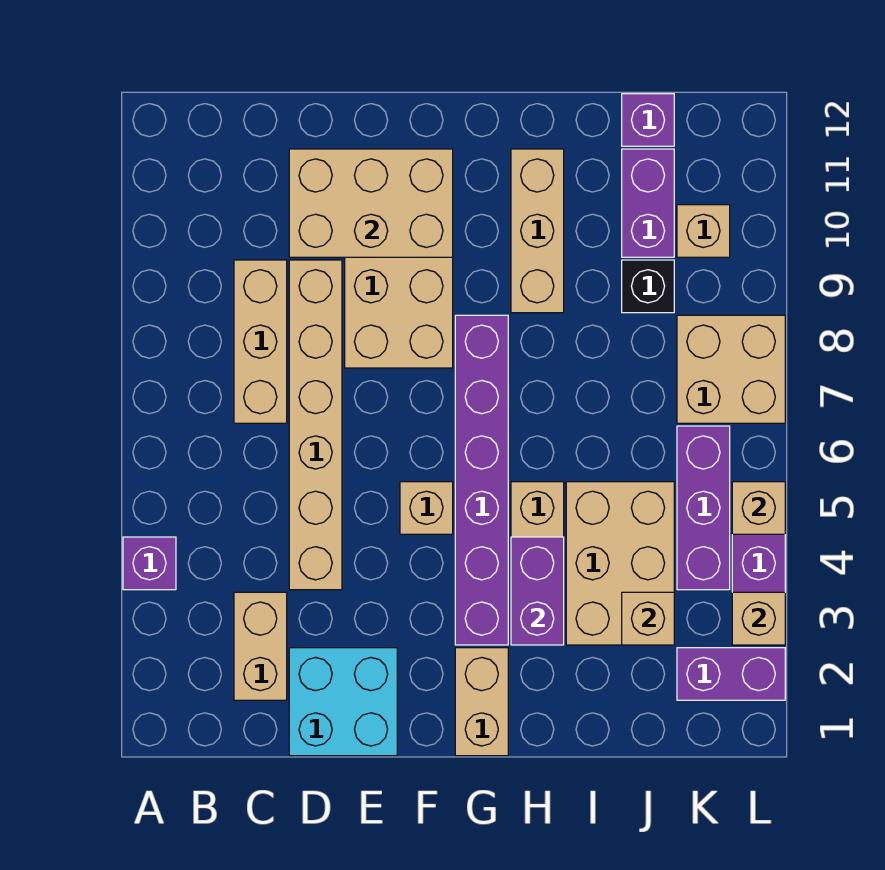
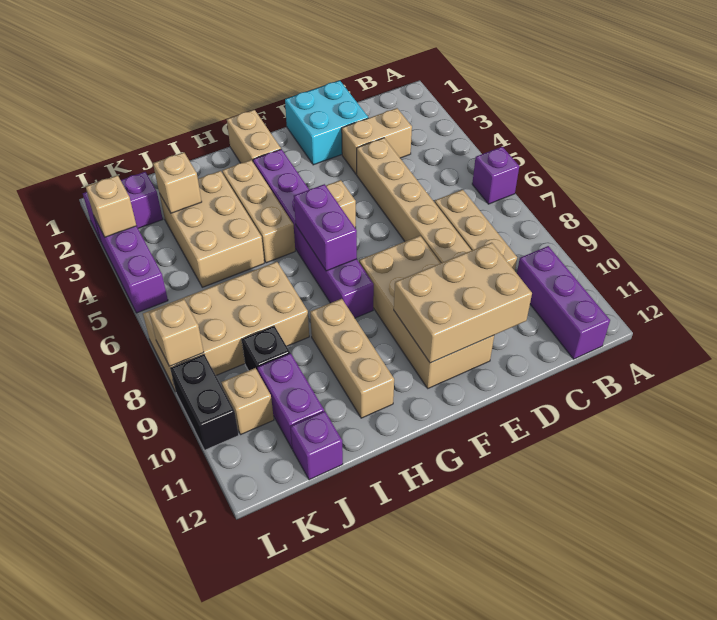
purple brick A4 level 1 -> purple brick A6 level 1
tan brick C2:C3 level 1 -> tan brick C3:D3 level 1
purple brick H3:H4 level 2 -> purple brick G6:G7 level 2
purple brick K4:K6 level 1 -> purple brick B10:B12 level 1
tan brick K7:L8 level 1 -> tan brick I7:L8 level 1
tan brick L5 level 2 -> tan brick L8 level 2
none -> black brick L9:L10 level 1

